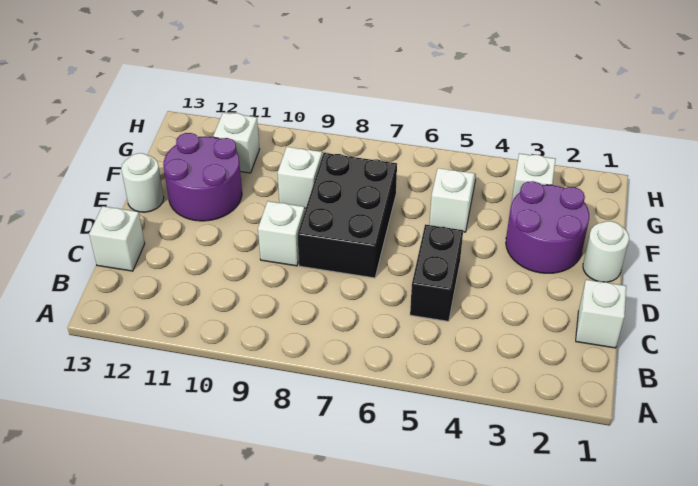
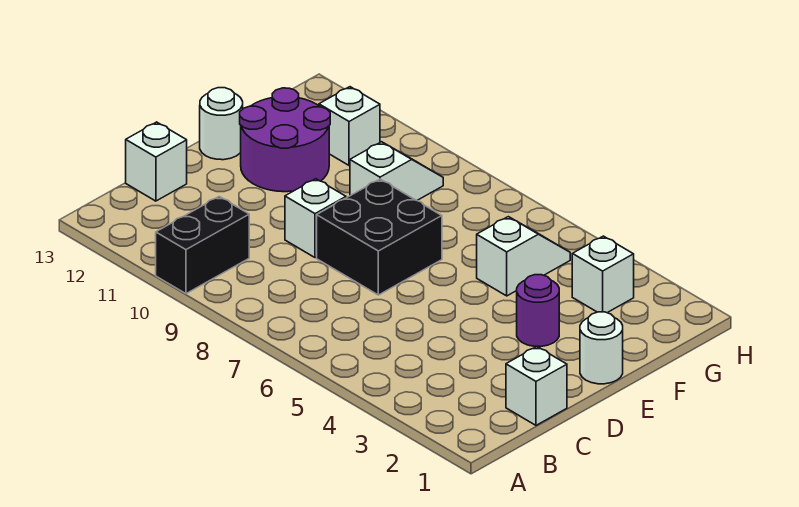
black brick C5:D5 level 1 -> black brick A10:B10 level 1
black brick D7:F8 level 1 -> black brick D7:E8 level 1
purple round brick E2:F3 level 1 -> purple round brick E3 level 1

